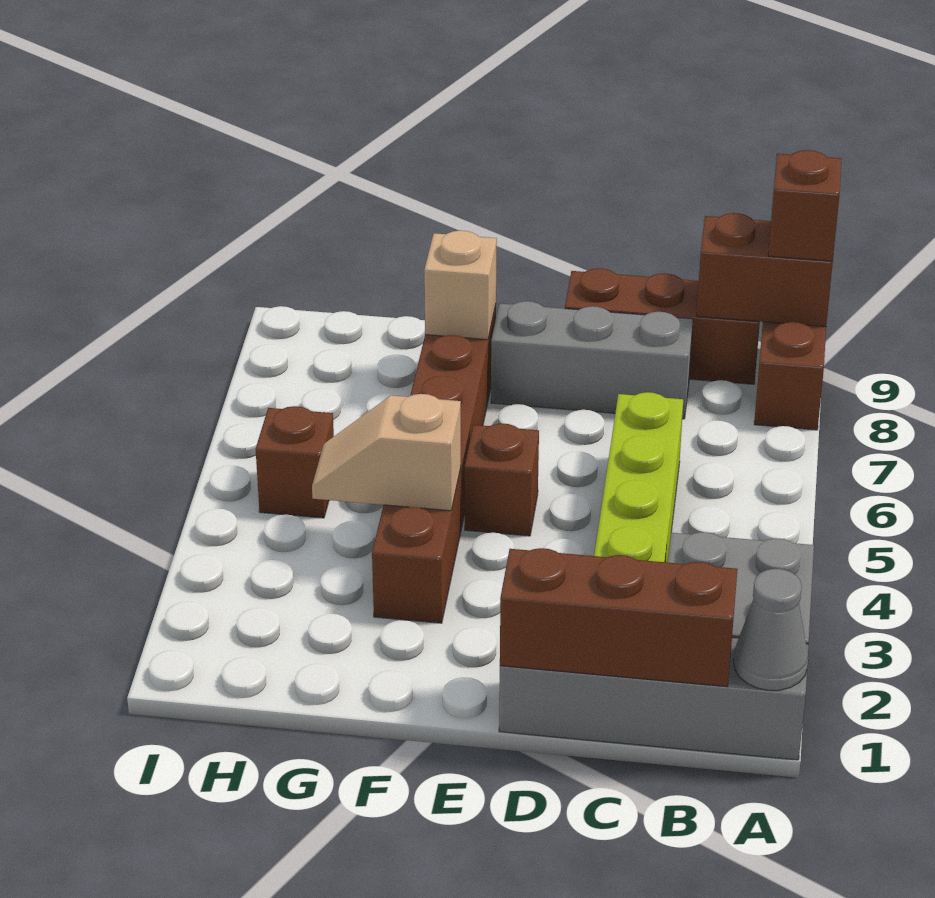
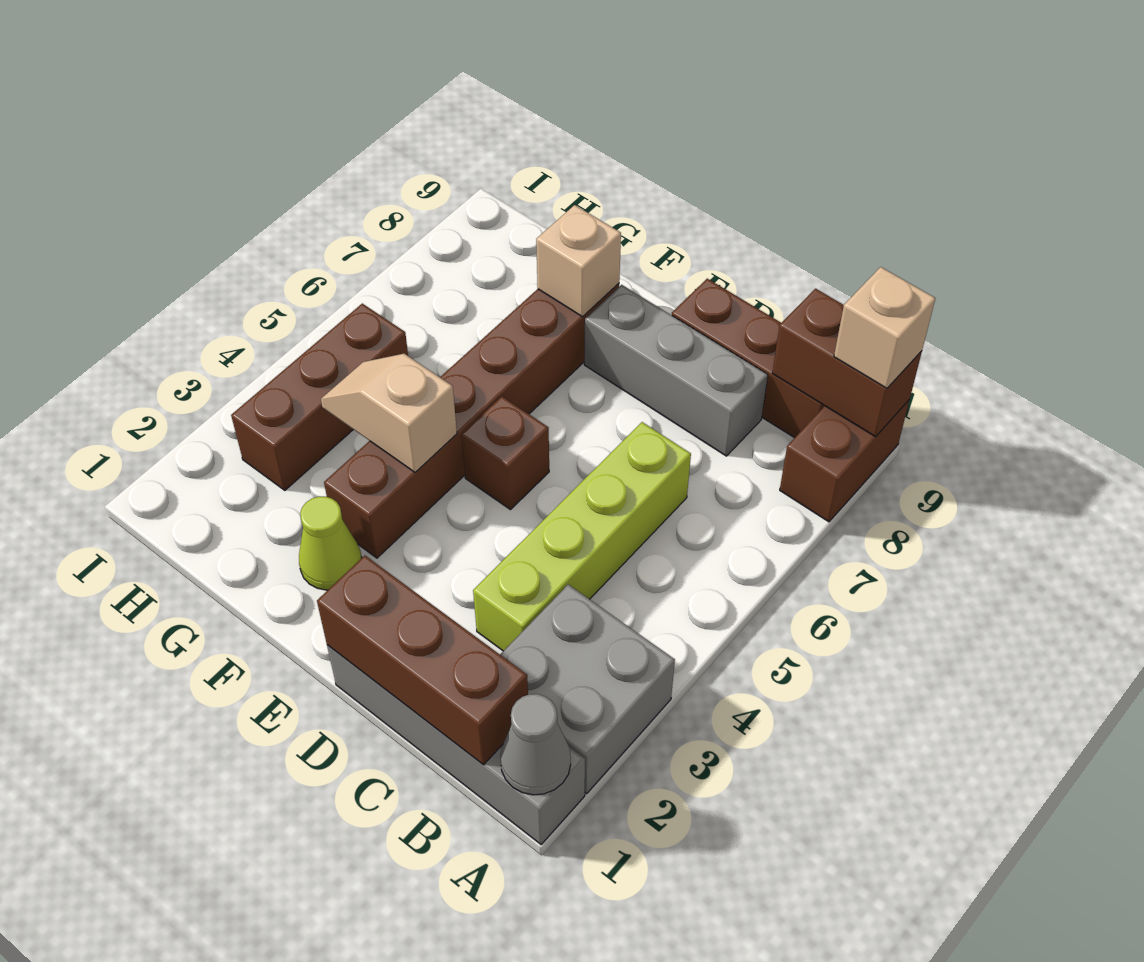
brown brick A9 level 3 -> tan brick A9 level 3
none -> lime cone F2 level 1
brown brick H5 level 1 -> brown brick H3:H5 level 1

